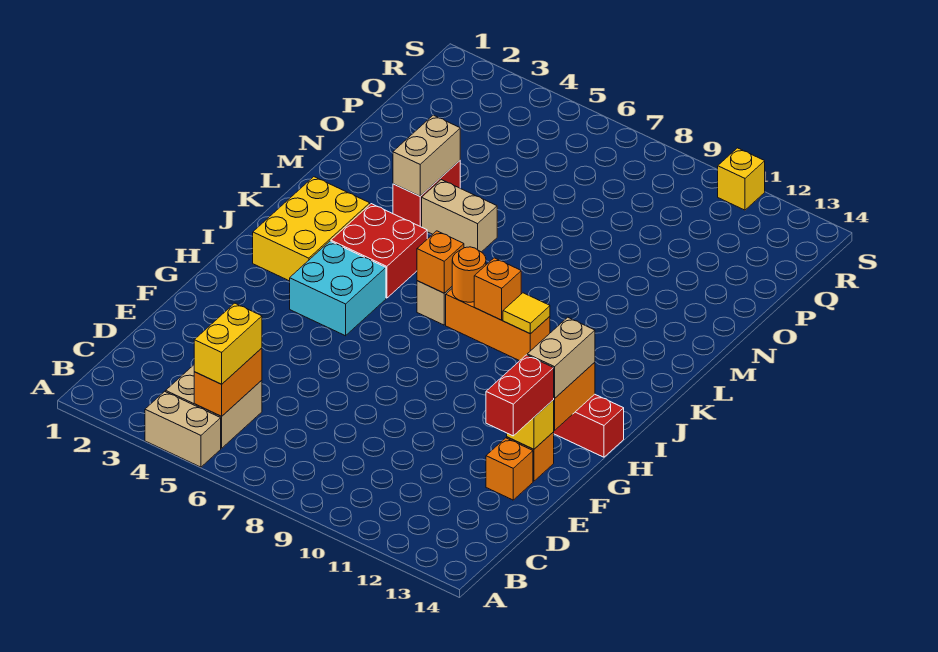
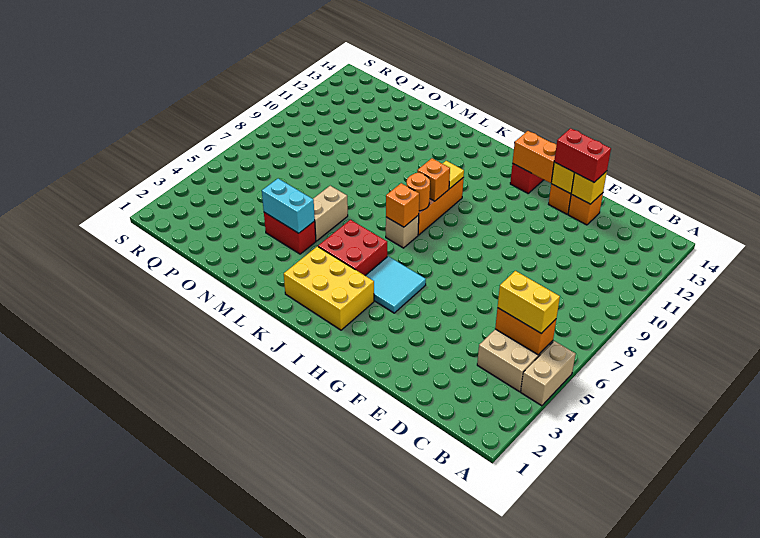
tan brick G13:H13 level 3 -> none
cyan brick H4:I5 level 1 -> cyan tile H4:I5 level 1
tan brick M4:N4 level 2 -> cyan brick M4:N4 level 2
yellow brick S11 level 1 -> yellow brick E13 level 2

